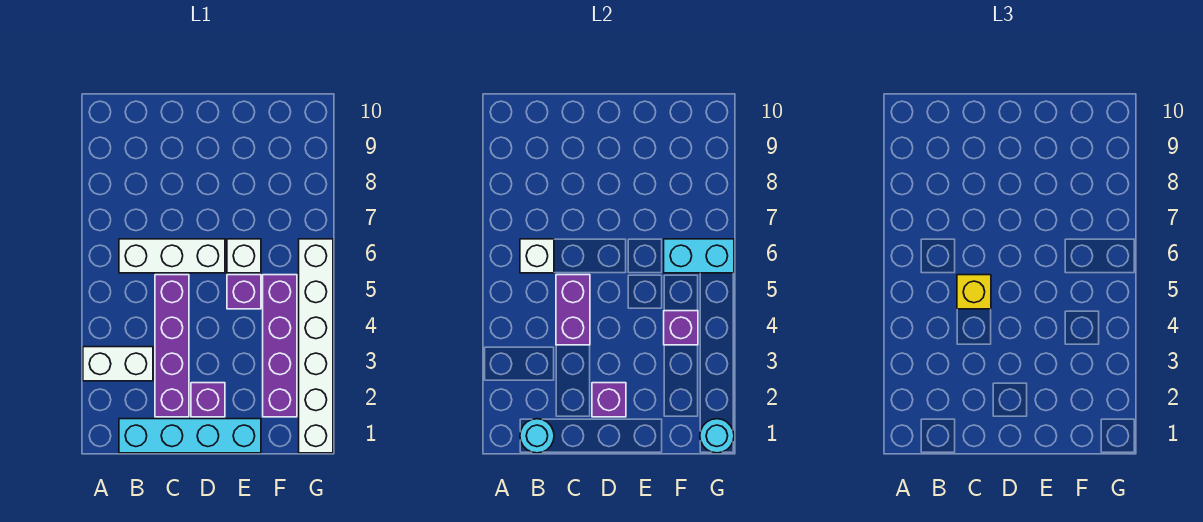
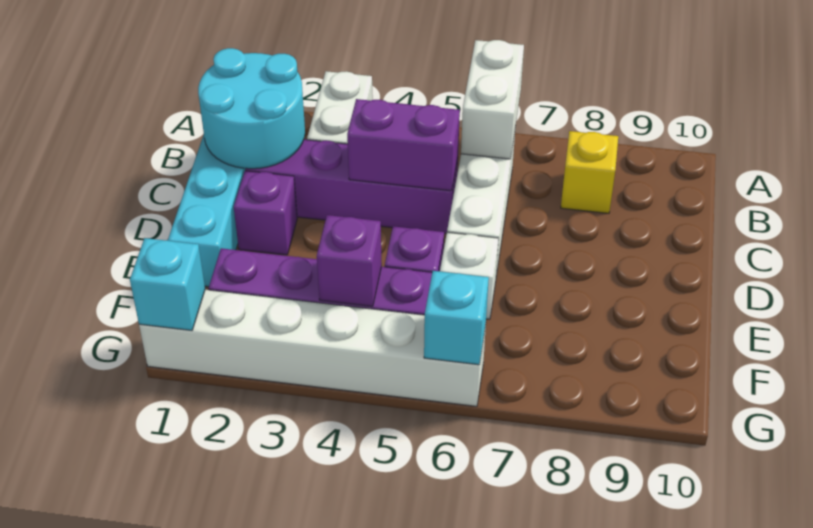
cyan round brick B1 level 2 -> cyan round brick B1:C2 level 2
white brick B6 level 2 -> white brick A6:B6 level 2
yellow brick C5 level 3 -> yellow brick B8 level 1
purple brick D2 level 2 -> none
cyan brick F6:G6 level 2 -> cyan brick G6 level 2
cyan round brick G1 level 2 -> cyan brick G1 level 2

